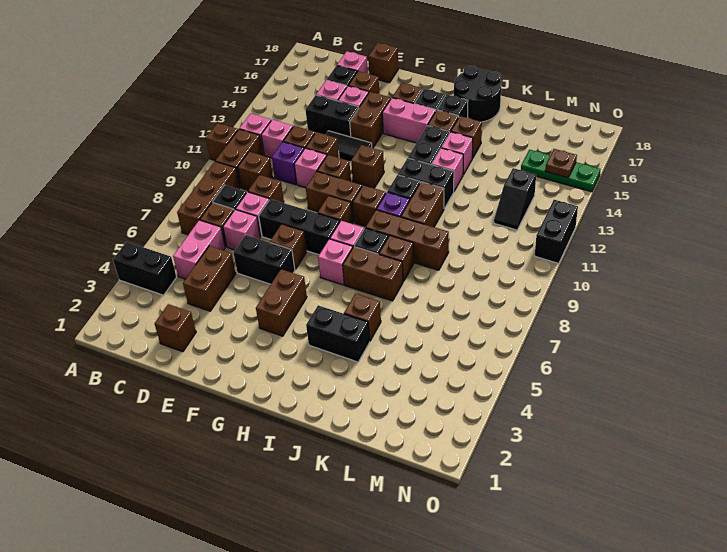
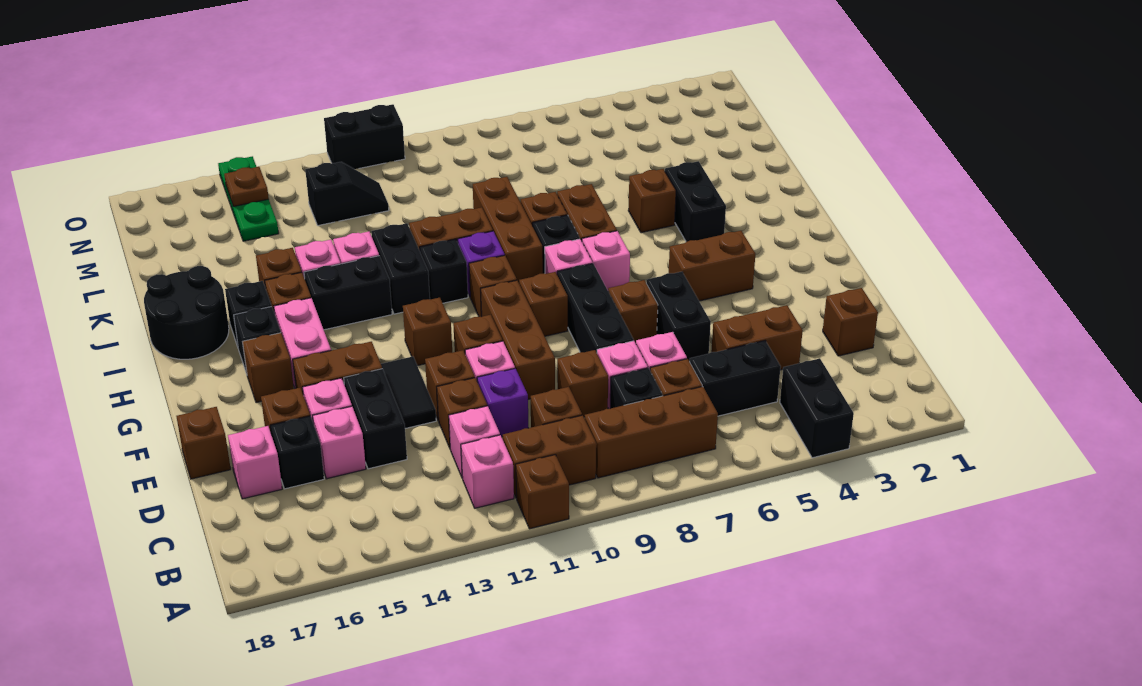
pink brick C5:C6 level 1 -> black brick C5:C6 level 1
brown brick F10:G10 level 1 -> brown brick E10:G10 level 1

